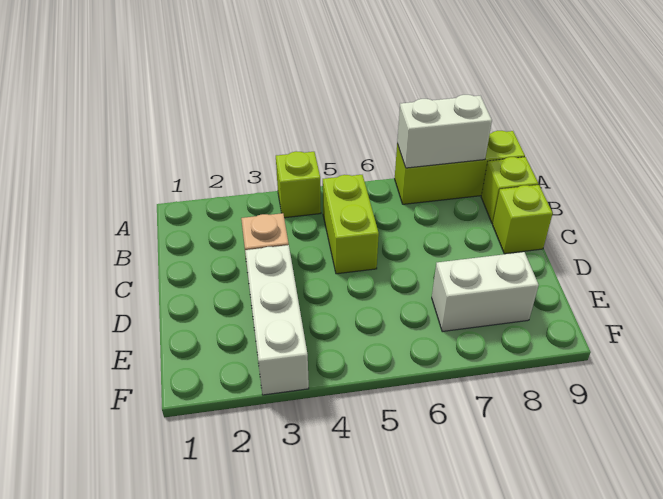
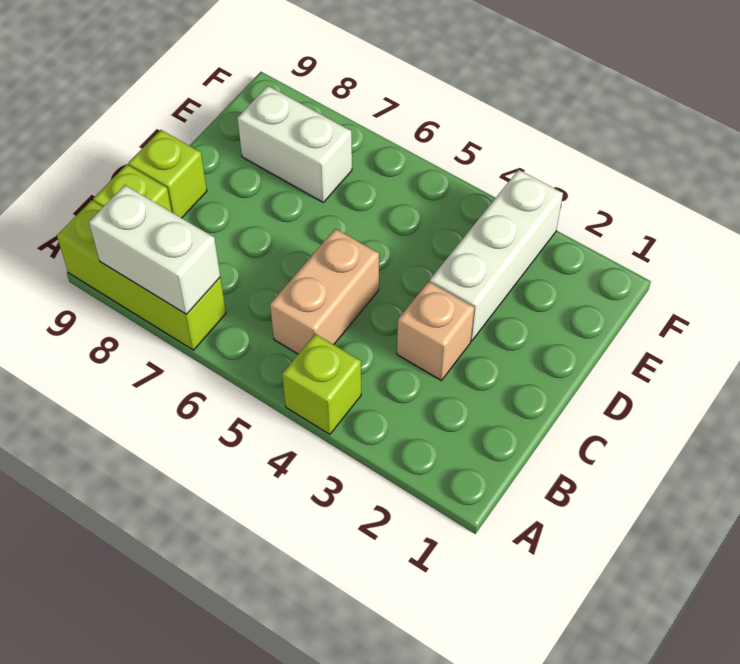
lime brick B5:C5 level 1 -> tan brick B5:C5 level 1

